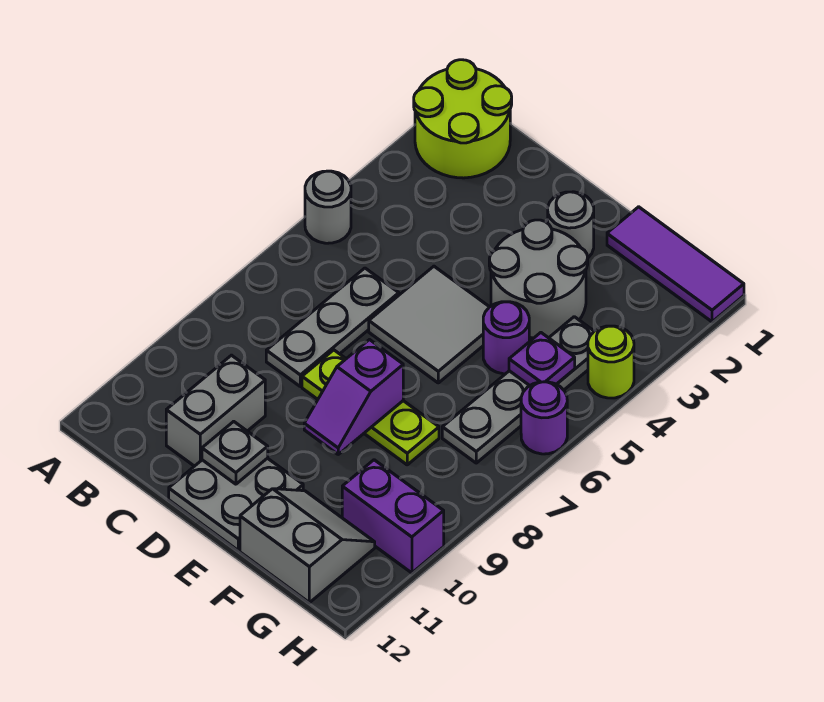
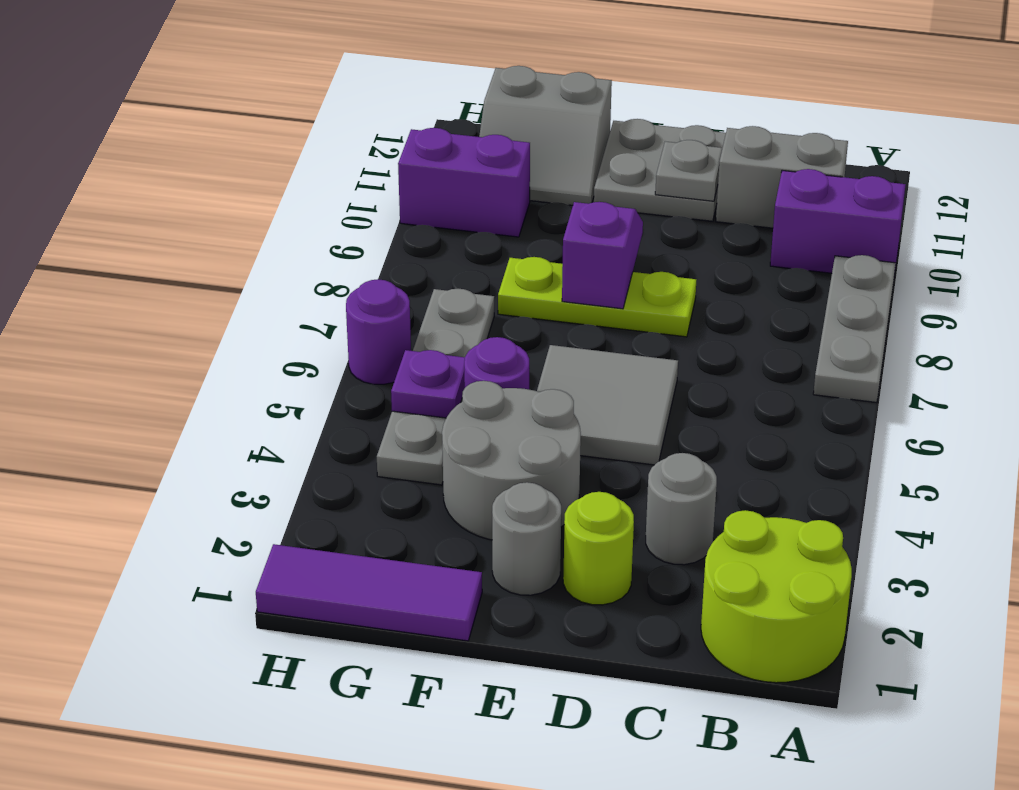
grey round brick A5 level 1 -> grey round brick C3 level 1
none -> purple brick A10:B10 level 1
grey plate C6:C8 level 1 -> grey plate A7:A9 level 1
grey brick C10:C11 level 1 -> grey brick B11:C11 level 1
lime round brick H4 level 1 -> lime round brick D2 level 1

